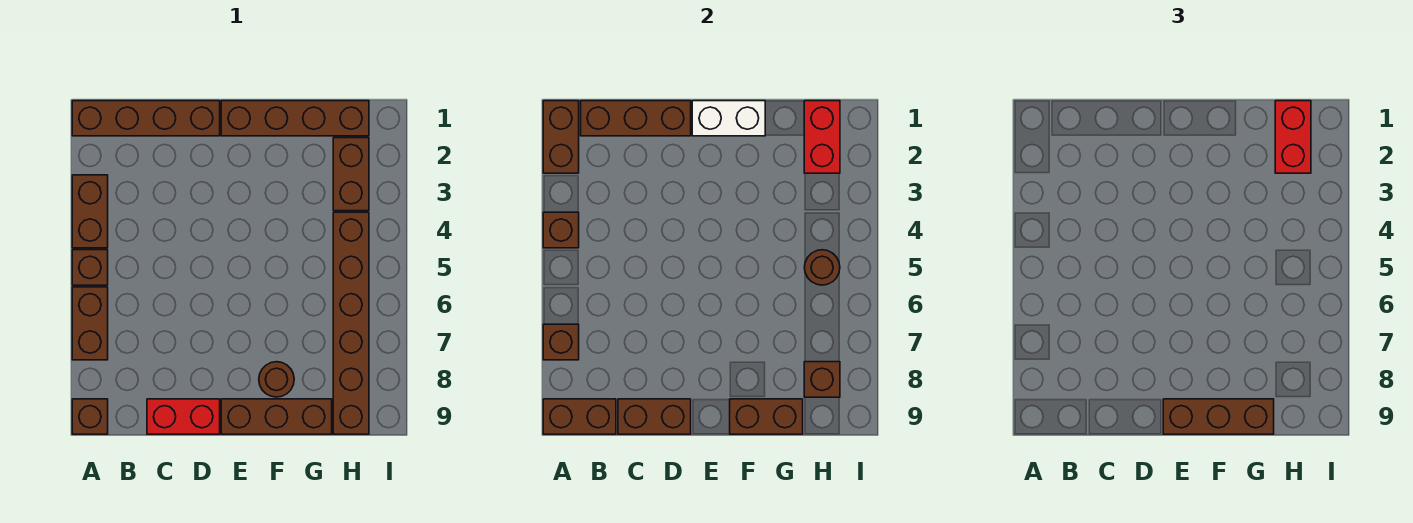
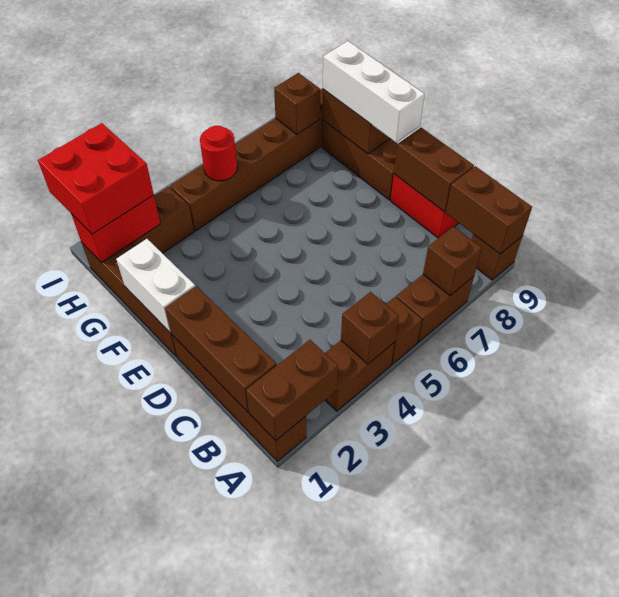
brown brick E9:G9 level 3 -> white brick E9:G9 level 3
brown round brick F8 level 1 -> none
red brick H1:H2 level 3 -> red brick H1:I2 level 3
brown round brick H5 level 2 -> red round brick H5 level 2

